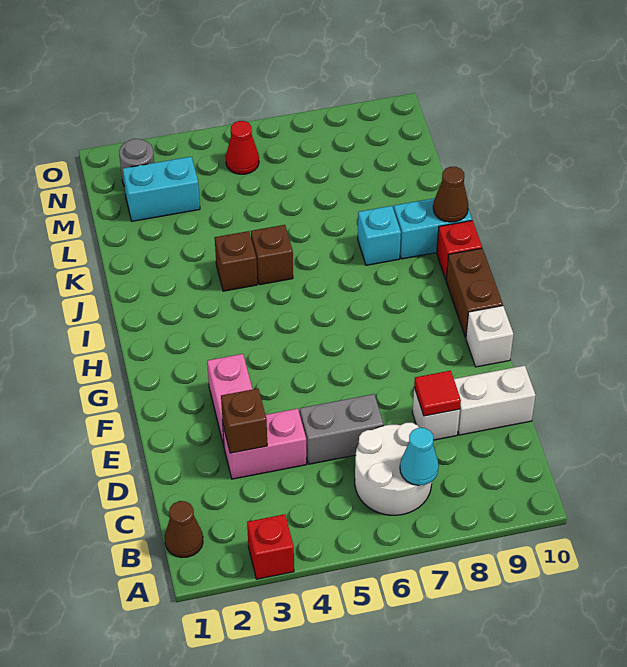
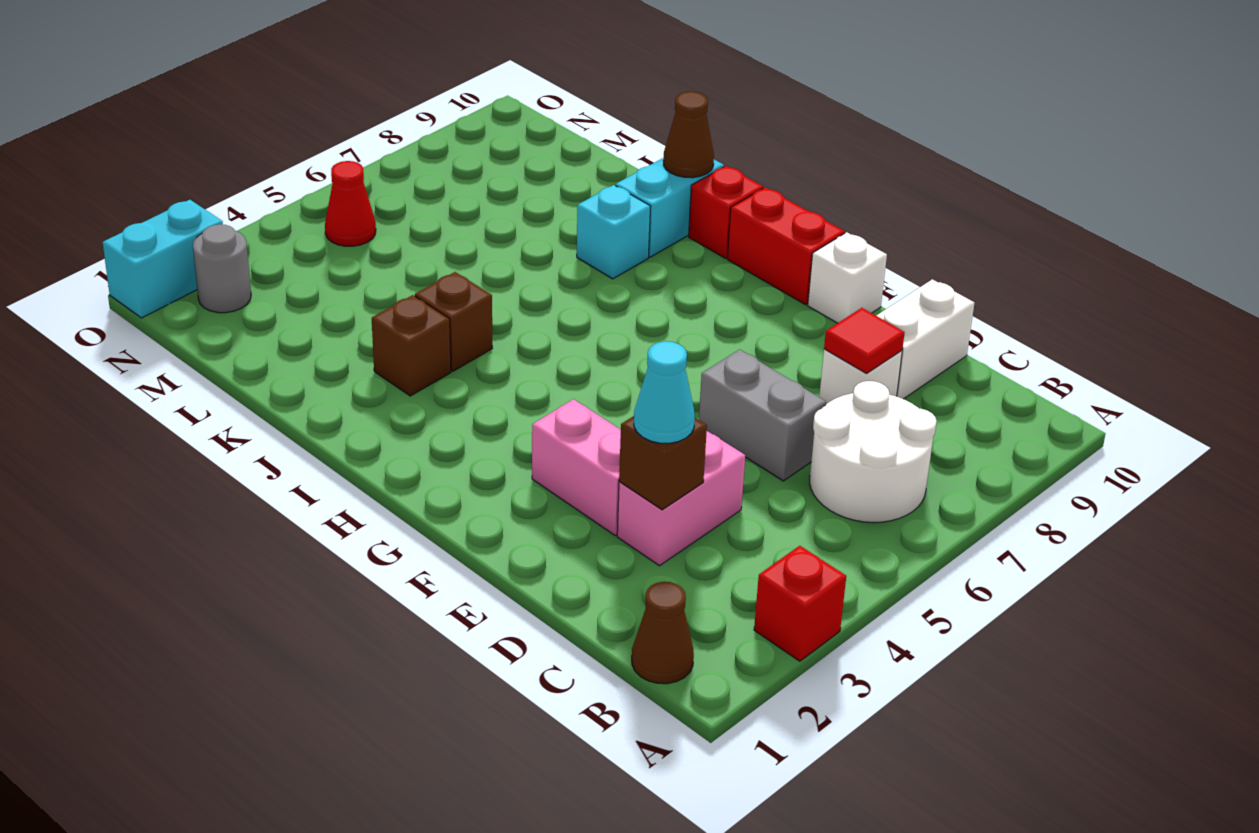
cyan cone B7 level 2 -> cyan cone D3 level 3
grey brick D5:D6 level 1 -> grey brick D6:E6 level 1
brown brick G10:H10 level 1 -> red brick G10:H10 level 1
brown brick J5 level 1 -> brown brick J3 level 1
cyan brick M2:M3 level 1 -> cyan brick O1:O2 level 1

